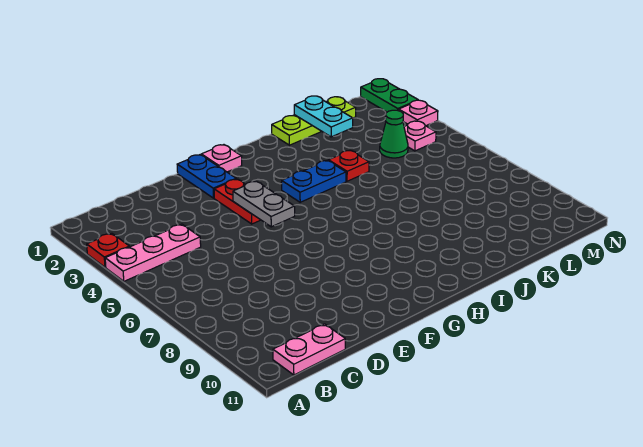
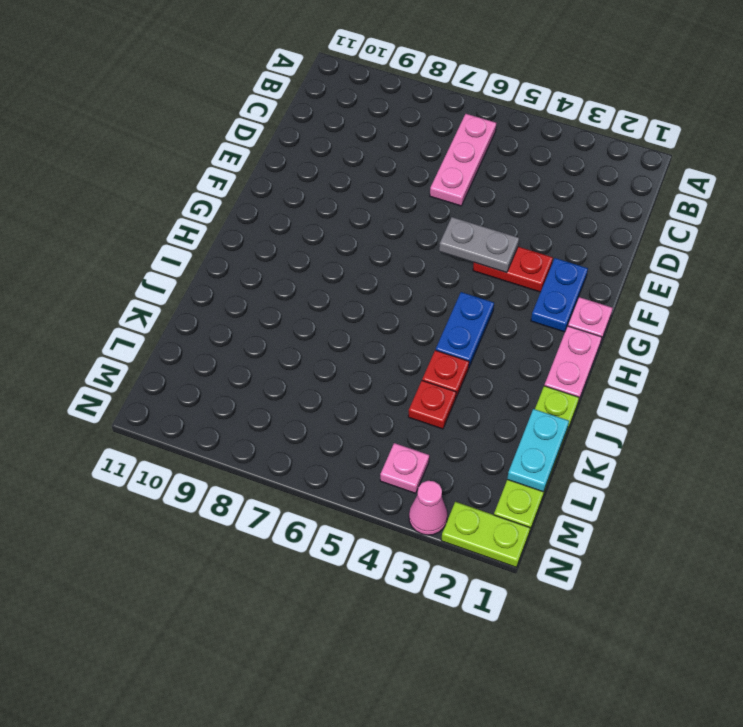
red plate A3 level 1 -> red plate K4 level 1
pink plate A4:C4 level 1 -> pink plate B6:D6 level 1
pink plate B11:C11 level 1 -> pink plate H1:I1 level 1
blue plate F1:F2 level 1 -> blue plate F2:G2 level 1
lime plate J1:L1 level 1 -> lime plate J1:M1 level 1
cyan plate K1:K2 level 2 -> cyan plate K1:L1 level 2
green cone L4 level 1 -> none
green plate N1:N2 level 1 -> lime plate N1:N2 level 1
pink plate N3 level 1 -> pink cone N3 level 1

